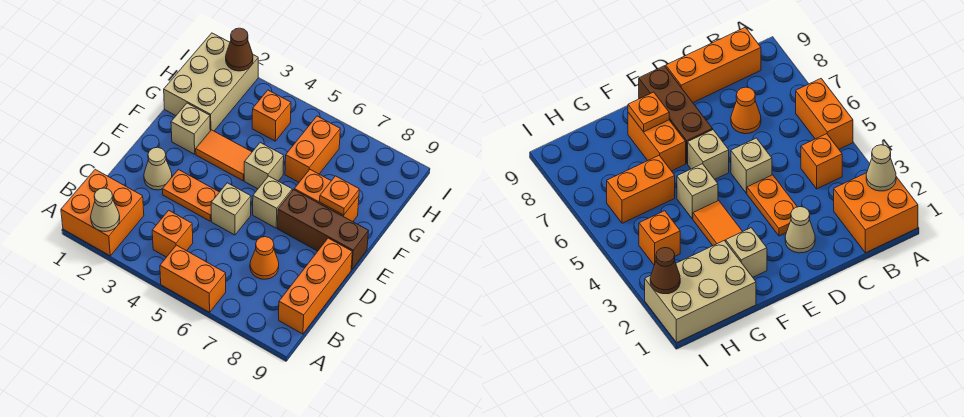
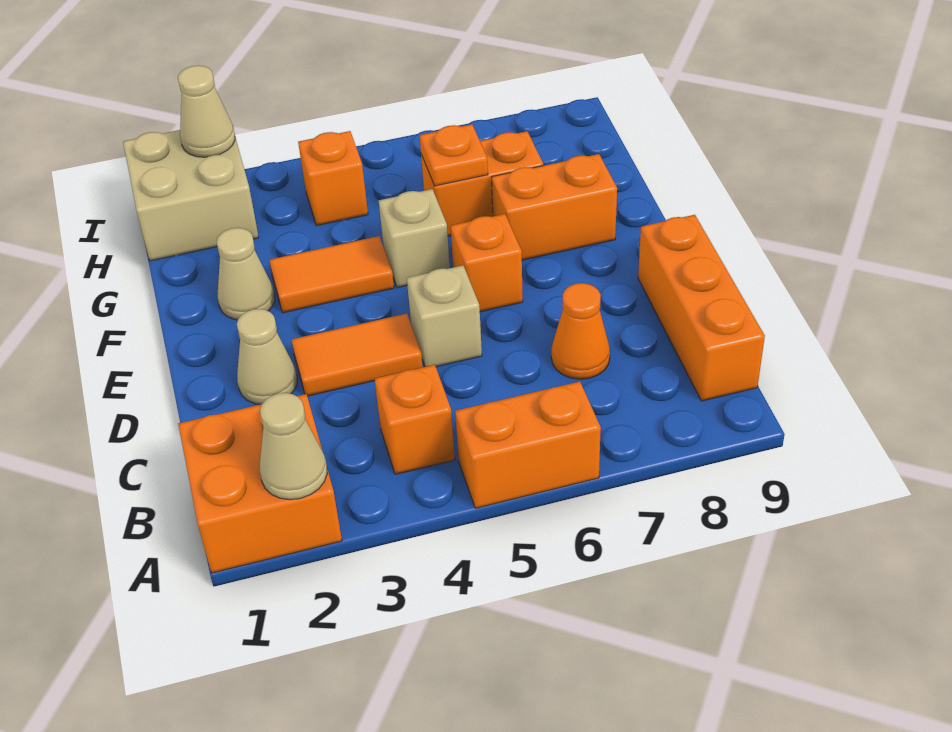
orange plate D3:D4 level 1 -> orange tile D3:D4 level 1
tan brick E6 level 1 -> orange brick E6 level 1
brown brick E7:E9 level 1 -> none
tan brick F2 level 1 -> tan cone F2 level 1
orange plate F8 level 2 -> orange plate G6 level 2
tan brick G1:I2 level 1 -> tan brick H1:I2 level 1
orange brick G6:H6 level 1 -> orange brick G6:G7 level 1
brown cone I2 level 2 -> tan cone I2 level 2

